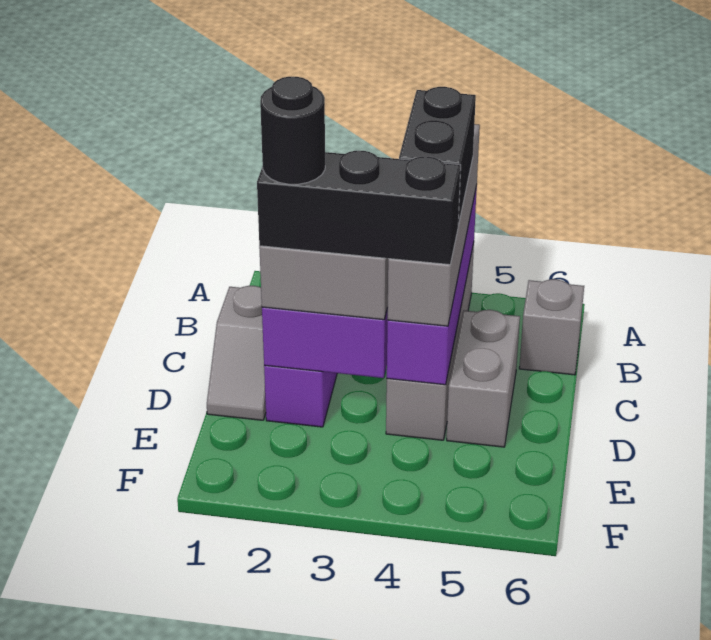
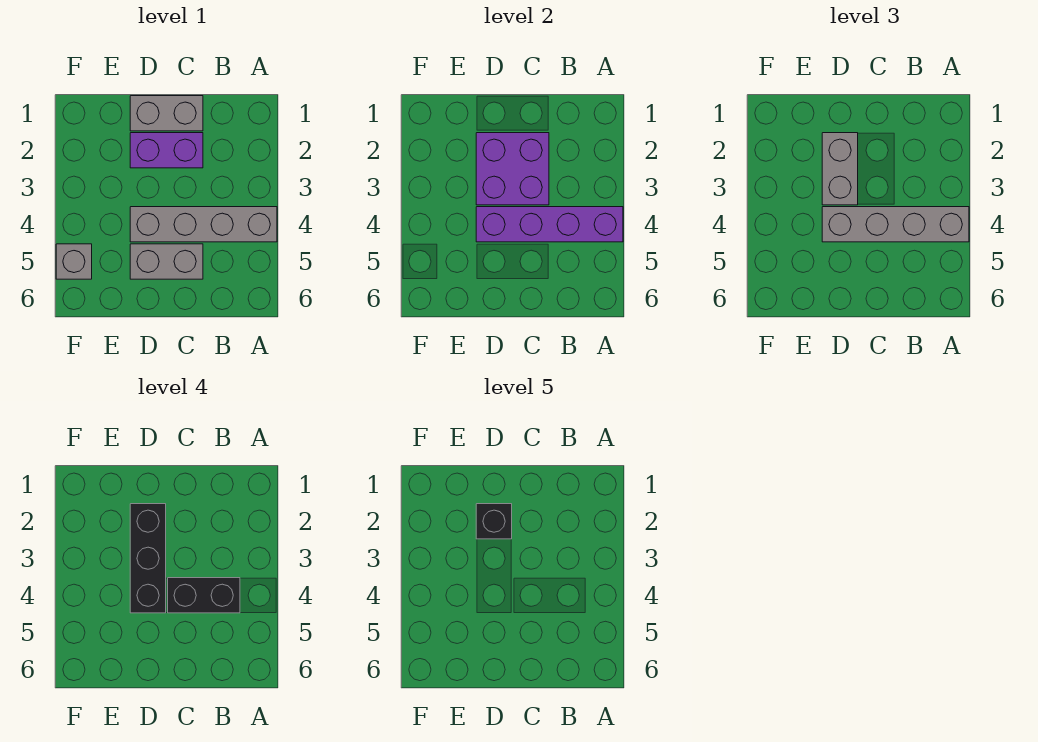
grey brick B6 level 1 -> grey brick F5 level 1
grey slope C1:D1 level 1 top C -> grey brick C1:D1 level 1
black round brick D2 level 5 -> black brick D2 level 5

